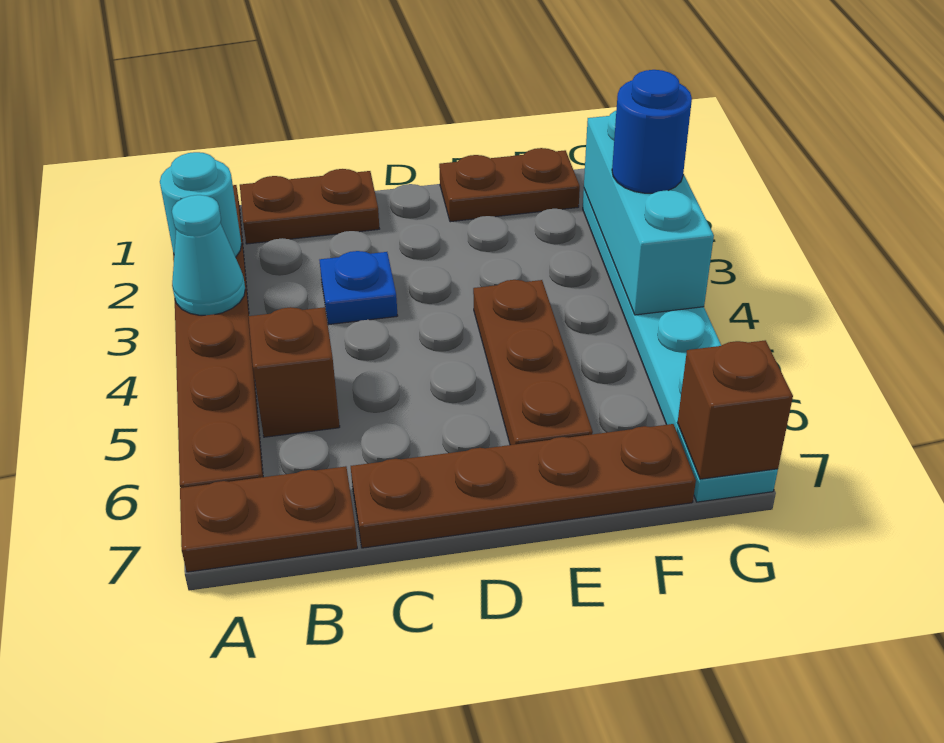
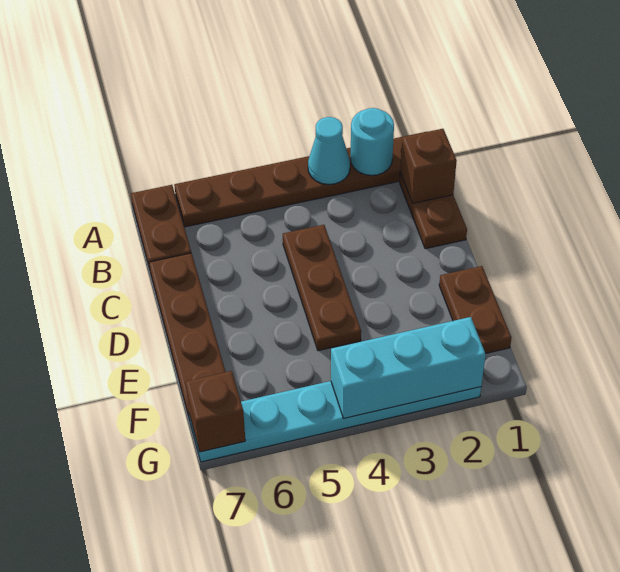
brown brick B5 level 1 -> brown brick B1 level 2
blue plate C3 level 1 -> none
brown plate E4:E6 level 1 -> brown plate C4:E4 level 1
blue round brick G3 level 3 -> none

